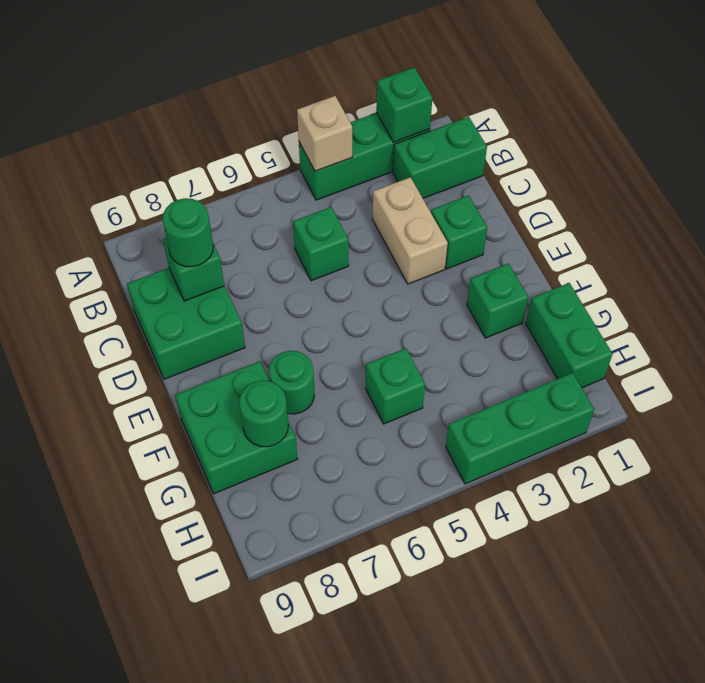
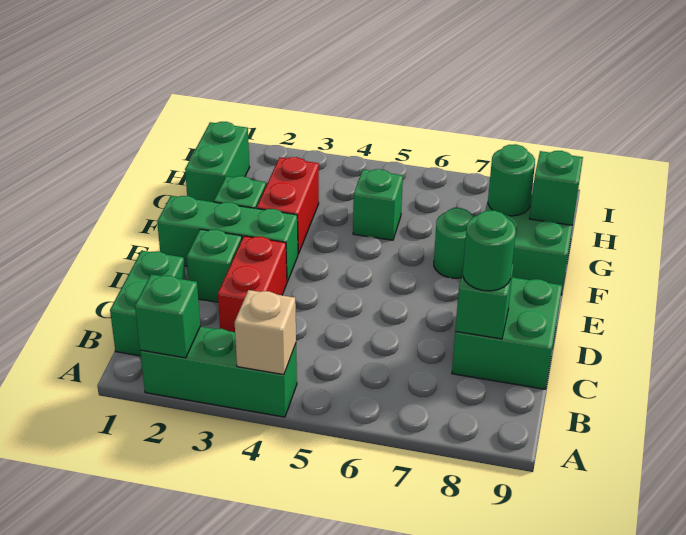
green brick B1:B2 level 1 -> green brick B1:C1 level 1
tan brick C3:D3 level 1 -> red brick C3:D3 level 1
green brick C5 level 1 -> green brick G9 level 2
none -> red brick F3:G3 level 1
green brick I2:I4 level 1 -> green brick E1:E3 level 1

